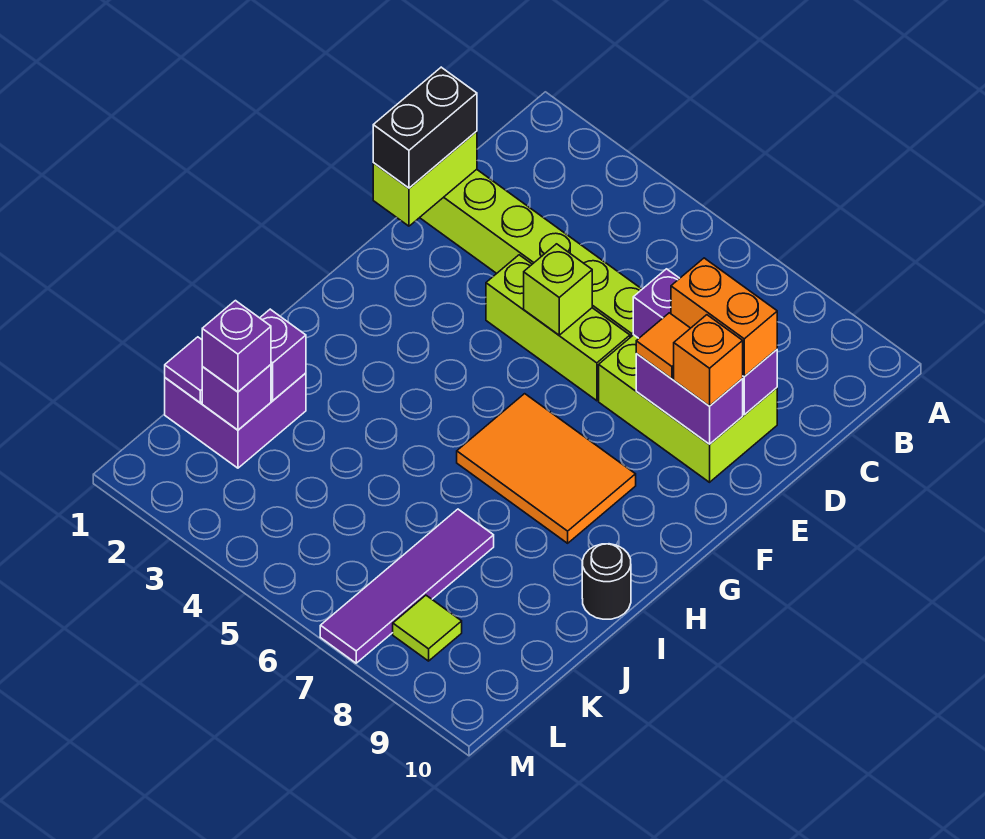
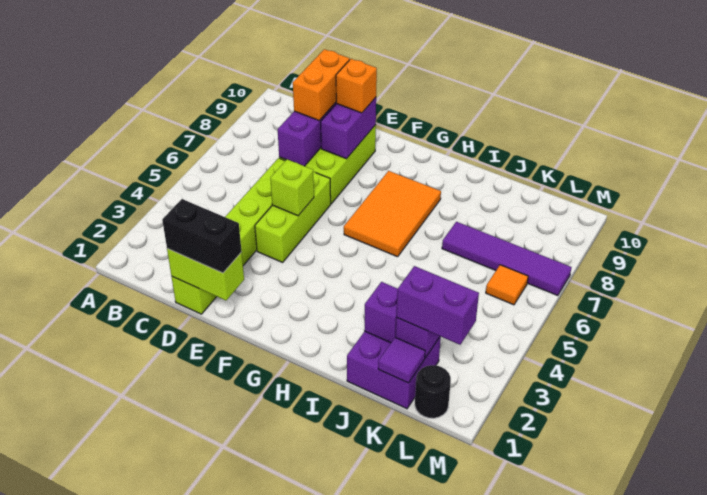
orange tile E8 level 3 -> orange tile L6 level 1
black round brick I10 level 1 -> black round brick L1 level 1
purple brick K2 level 3 -> purple brick K2:L2 level 3
lime tile L8 level 1 -> none

